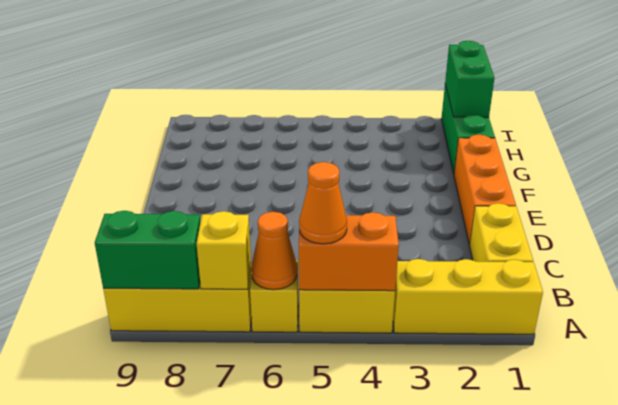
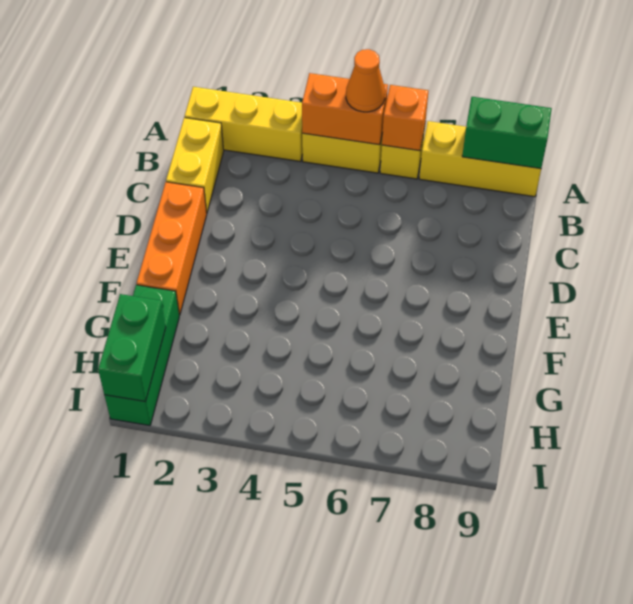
orange cone A6 level 2 -> orange brick A6 level 2
yellow brick A7 level 2 -> none

